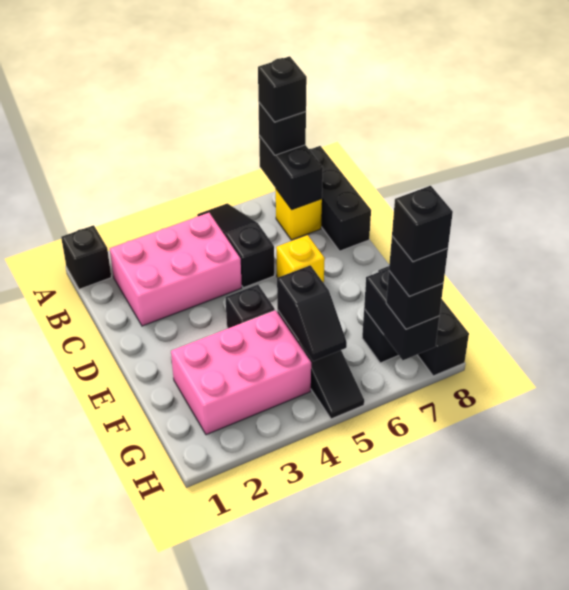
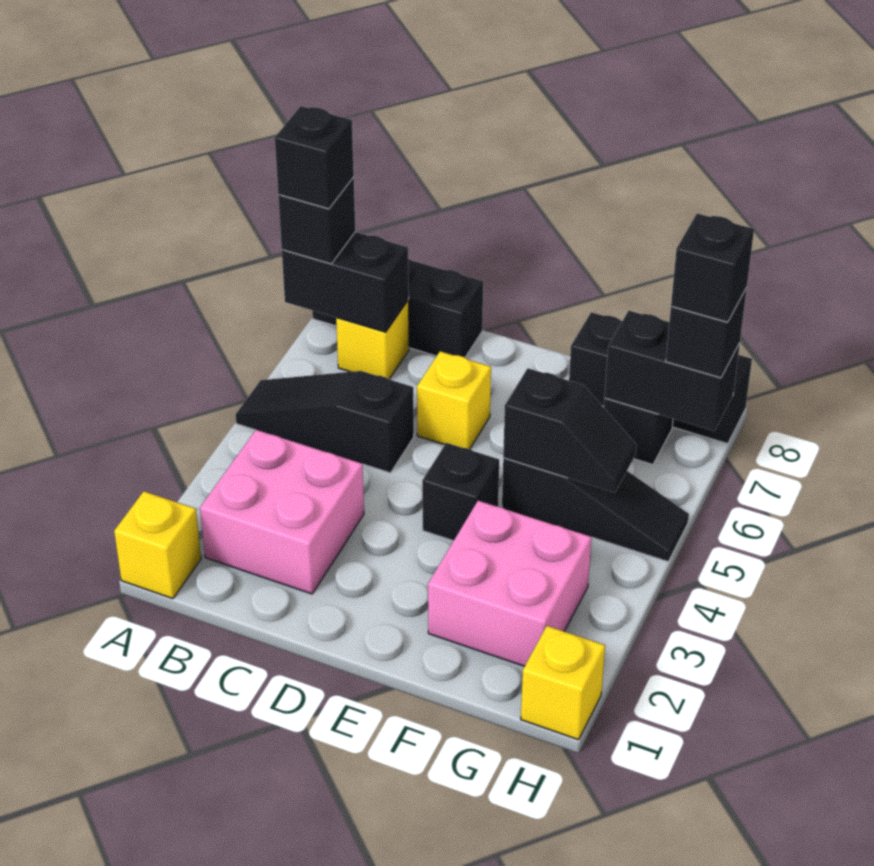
black brick A1 level 1 -> yellow brick A1 level 1
pink brick B2:C4 level 1 -> pink brick B2:C3 level 1
pink brick F2:G4 level 1 -> pink brick F2:G3 level 1
none -> yellow brick H1 level 1
black brick H7 level 5 -> none

